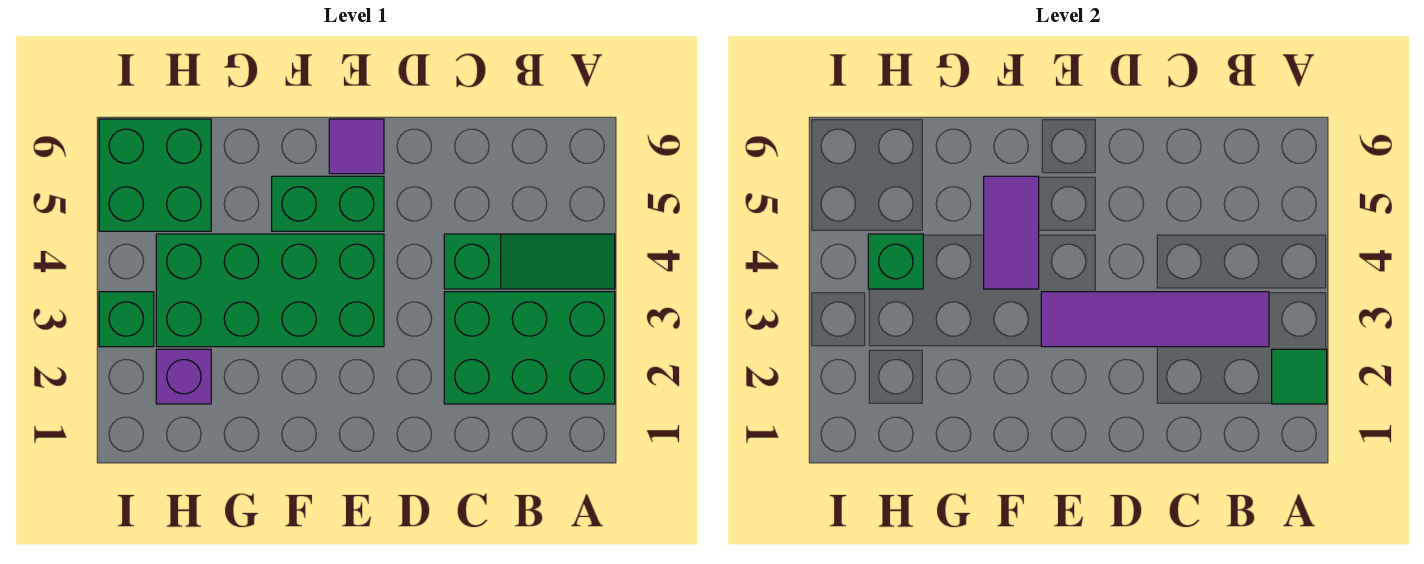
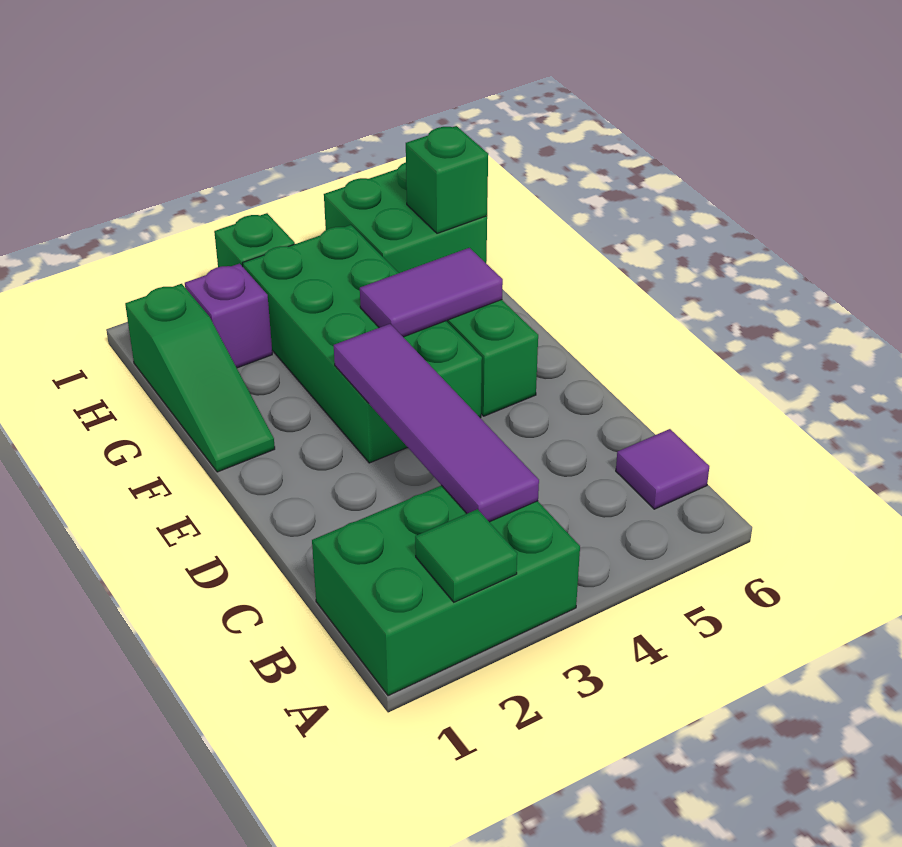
green brick A2:C3 level 1 -> green brick A1:B3 level 1
green slope A4:C4 level 1 top C -> green slope F1:H1 level 1 top H
purple tile E6 level 1 -> purple tile B6 level 1
green brick H4 level 2 -> green brick H6 level 2

